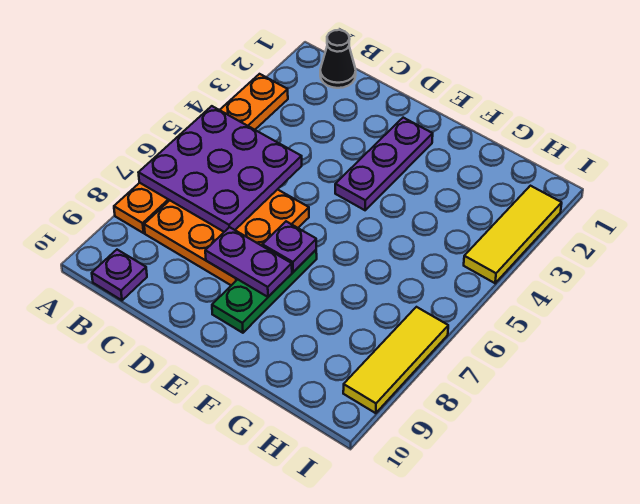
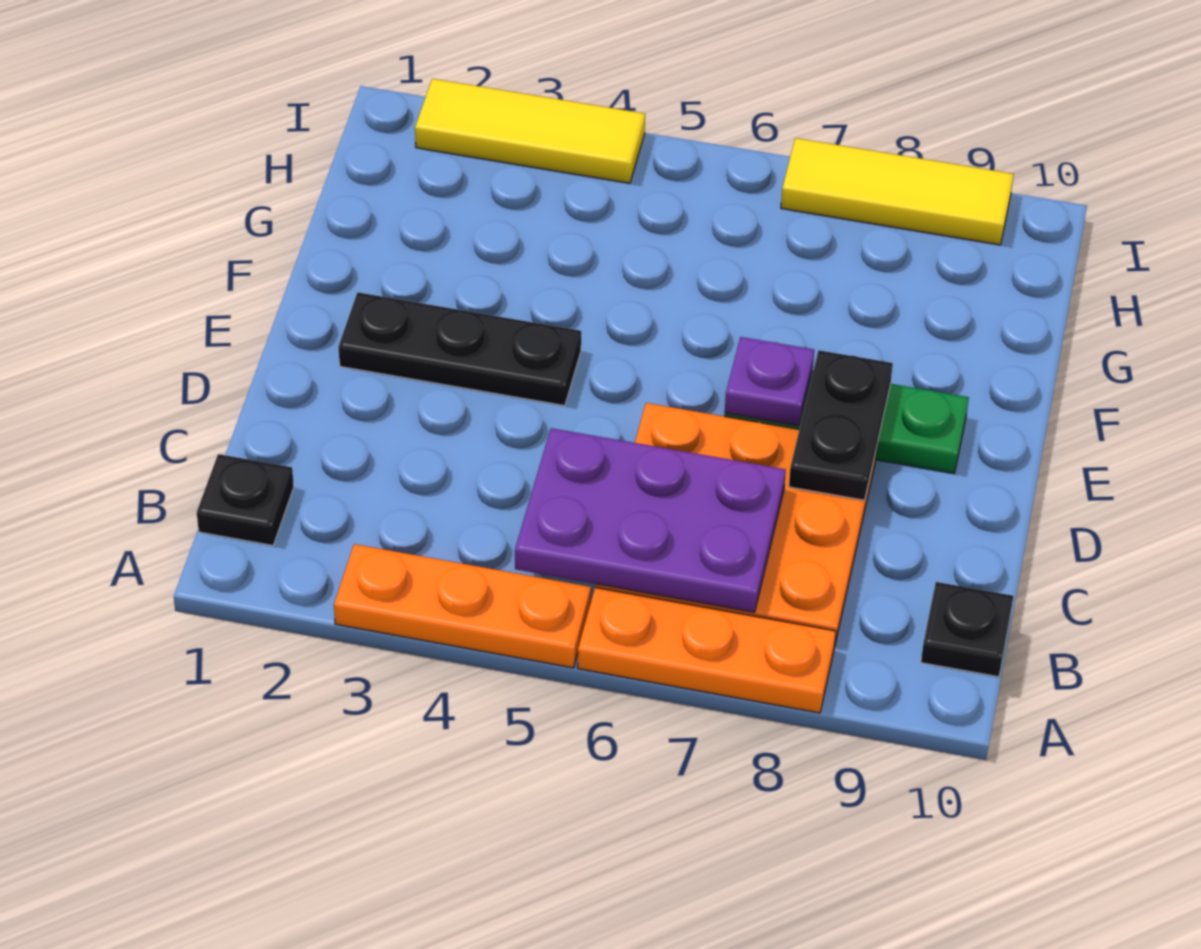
purple plate A5:C7 level 2 -> purple plate B5:C7 level 2
black cone B1 level 1 -> black plate B1 level 1
purple plate B10 level 1 -> black plate B10 level 1
purple plate D8:E8 level 2 -> black plate D8:E8 level 2
purple plate E2:E4 level 1 -> black plate E2:E4 level 1

